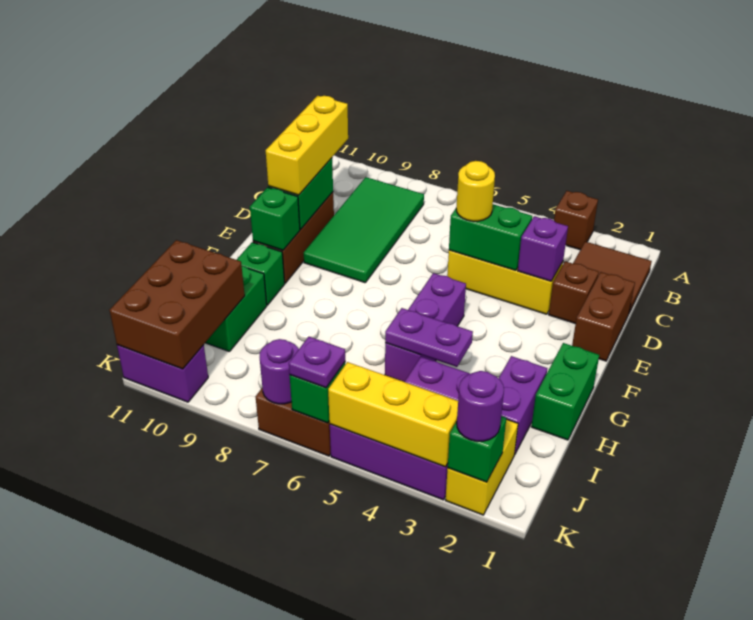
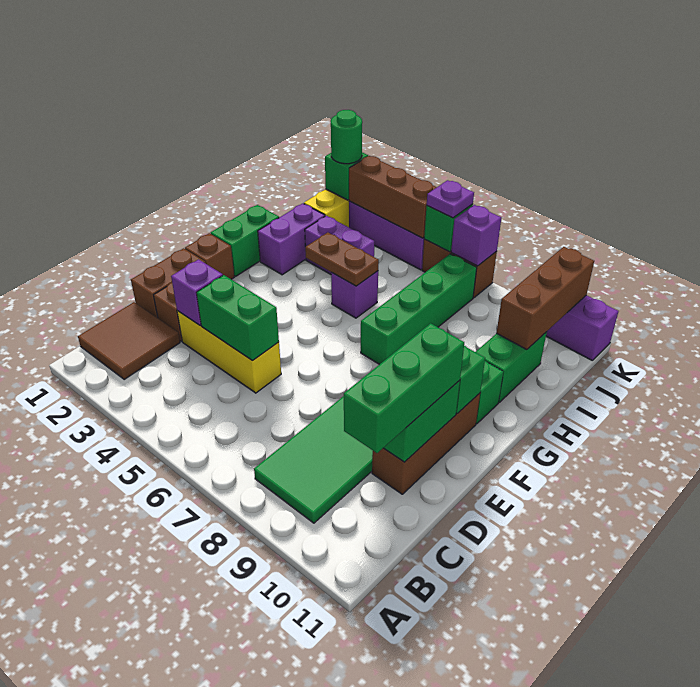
brown brick A3 level 1 -> brown brick F1 level 1
yellow brick C10:E10 level 3 -> green brick C10:E10 level 3
yellow round brick D5 level 3 -> none
purple brick F5:H5 level 1 -> purple brick H5 level 1
none -> green brick G7:J7 level 1
purple plate H4:H5 level 2 -> brown plate H4:H5 level 2
brown brick I10:K11 level 2 -> brown brick I10:K10 level 2
purple round brick K2 level 3 -> green round brick K2 level 3
yellow brick K3:K5 level 2 -> brown brick K3:K5 level 2
purple round brick K7 level 2 -> purple brick K7 level 2

